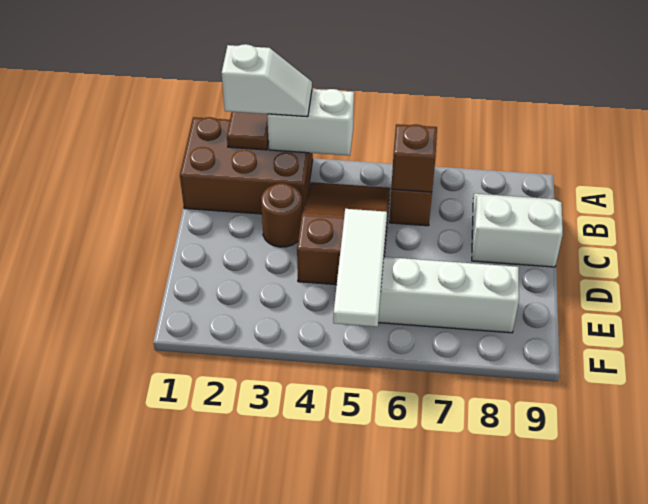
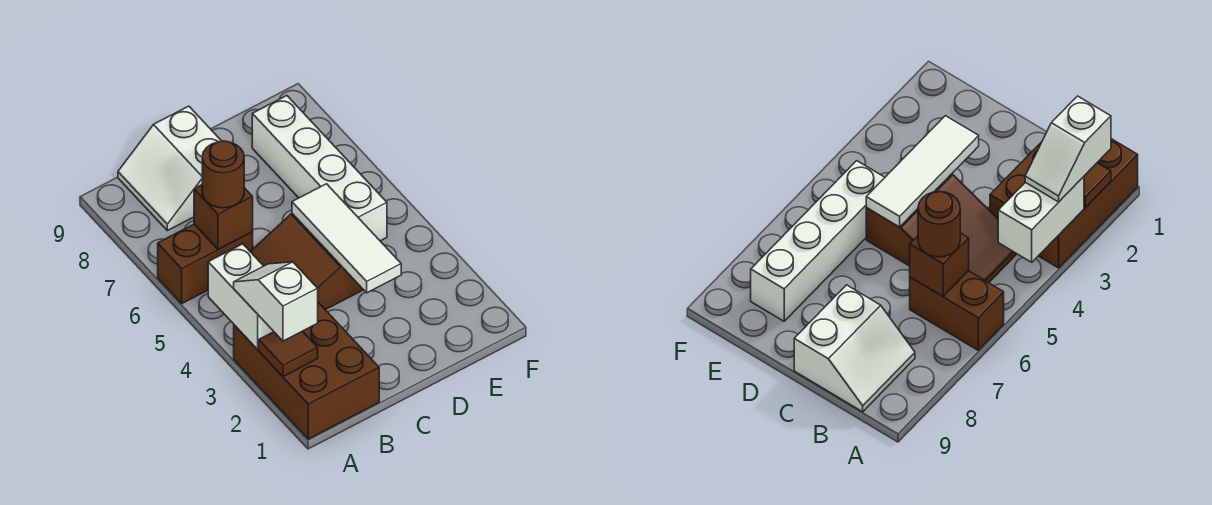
brown round brick C3 level 1 -> brown round brick B6 level 3
white tile D5:F5 level 2 -> white tile D3:D5 level 2

